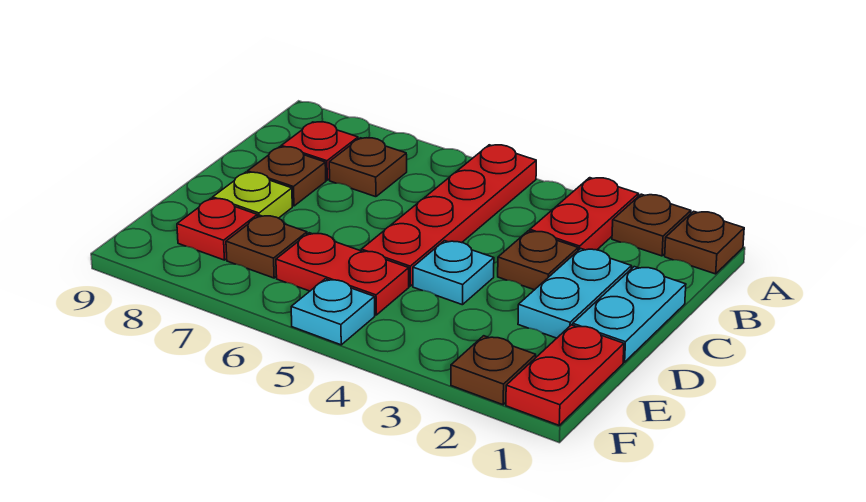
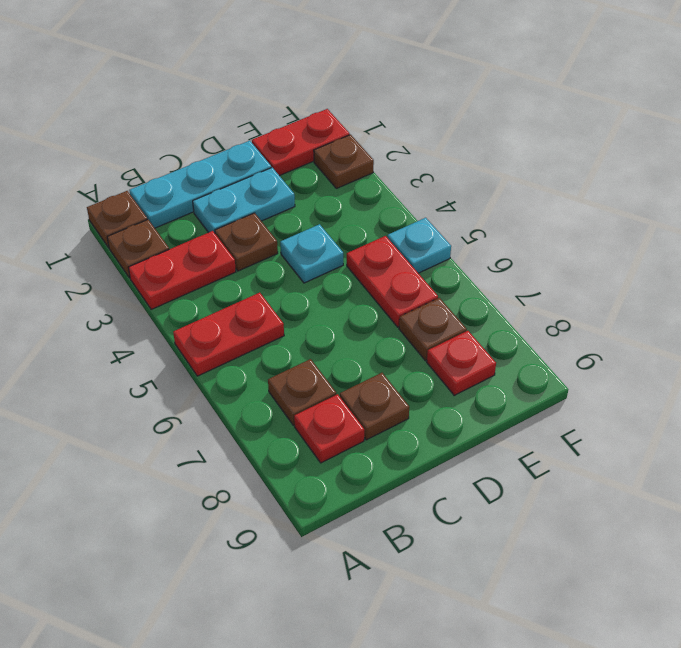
red plate A5:D5 level 1 -> red plate A5:B5 level 1
cyan plate C1:D1 level 1 -> cyan plate B1:D1 level 1
lime plate D8 level 1 -> none

